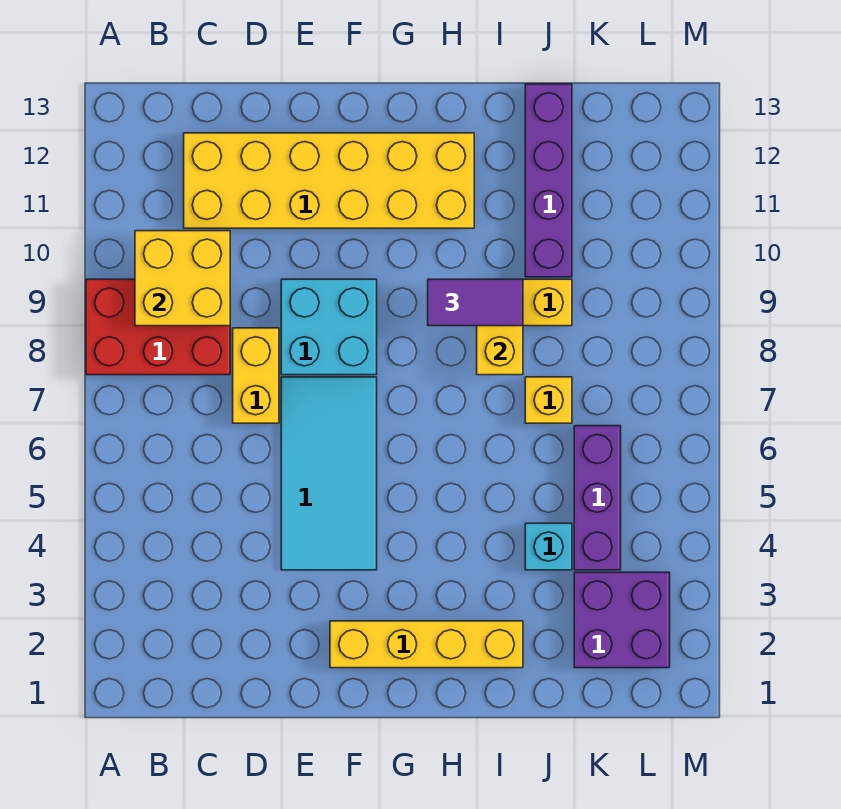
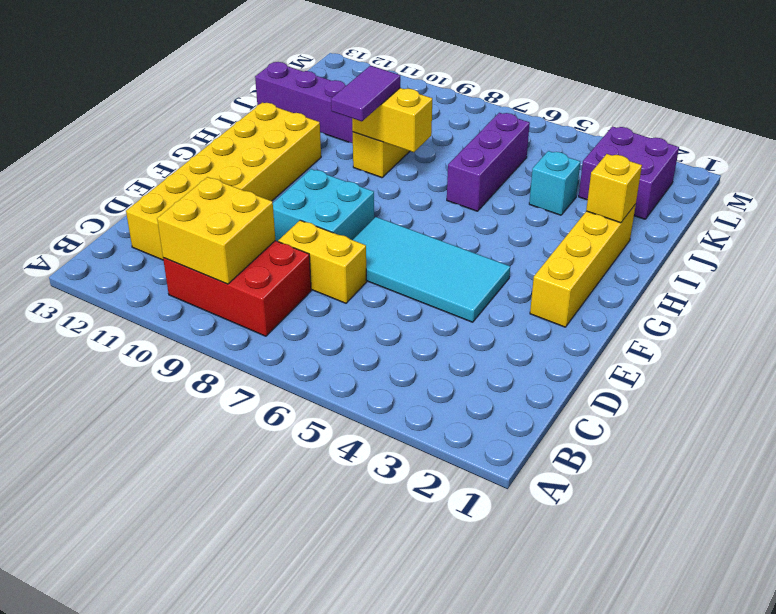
red brick A8:C9 level 1 -> red brick B8:C10 level 1
yellow brick J7 level 1 -> yellow brick I2 level 2
purple brick K4:K6 level 1 -> purple brick I6:K6 level 1

